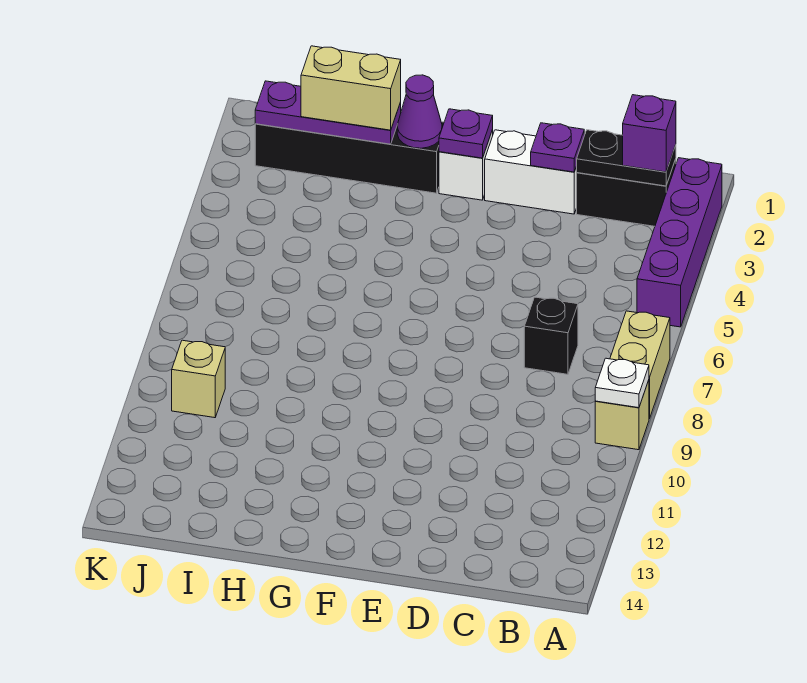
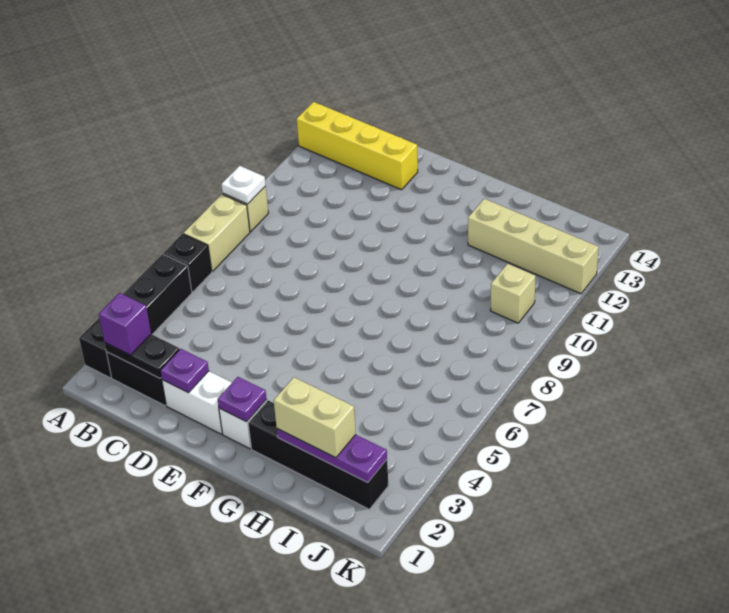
purple brick A2:A5 level 1 -> black brick A2:A5 level 1
none -> yellow brick A13:D13 level 1
black brick C7 level 1 -> black brick A6 level 1
purple cone G2 level 2 -> none
none -> tan brick H12:K12 level 1

